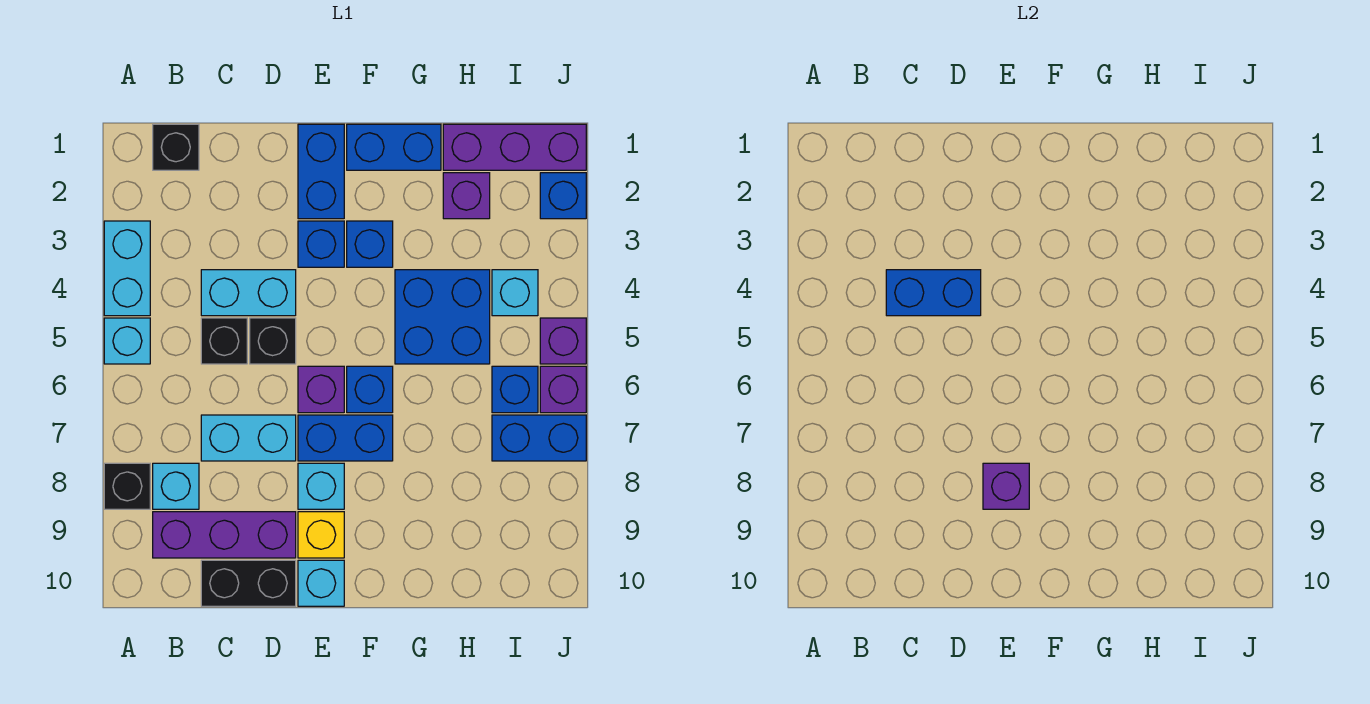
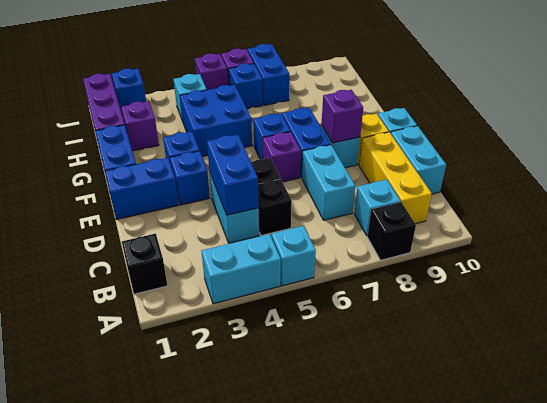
purple brick B9:D9 level 1 -> yellow brick B9:D9 level 1
black brick C10:D10 level 1 -> cyan brick C10:D10 level 1

